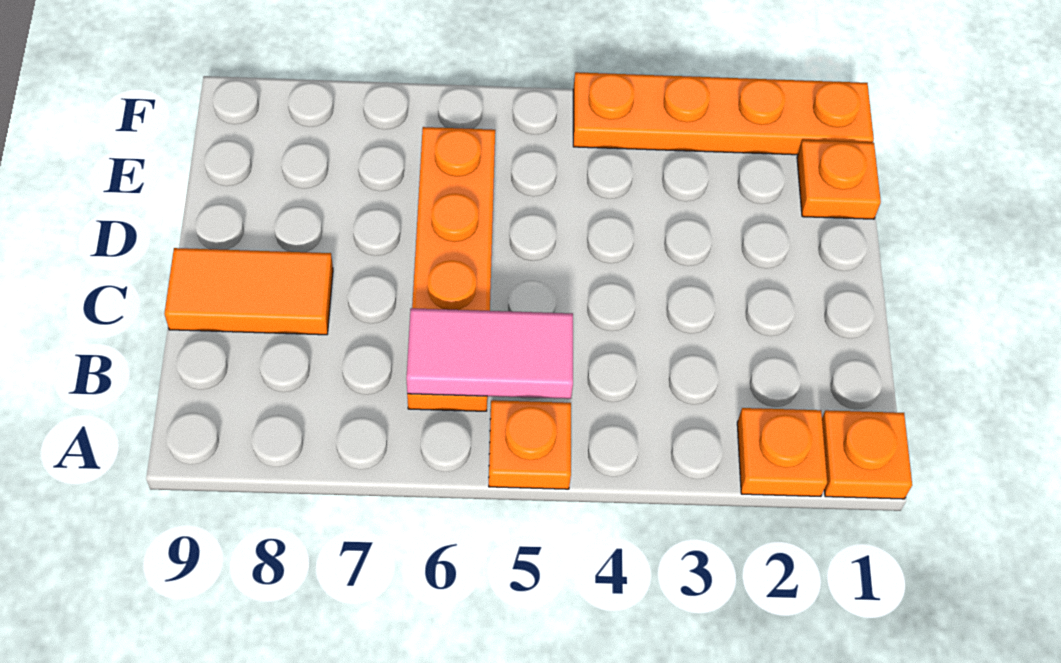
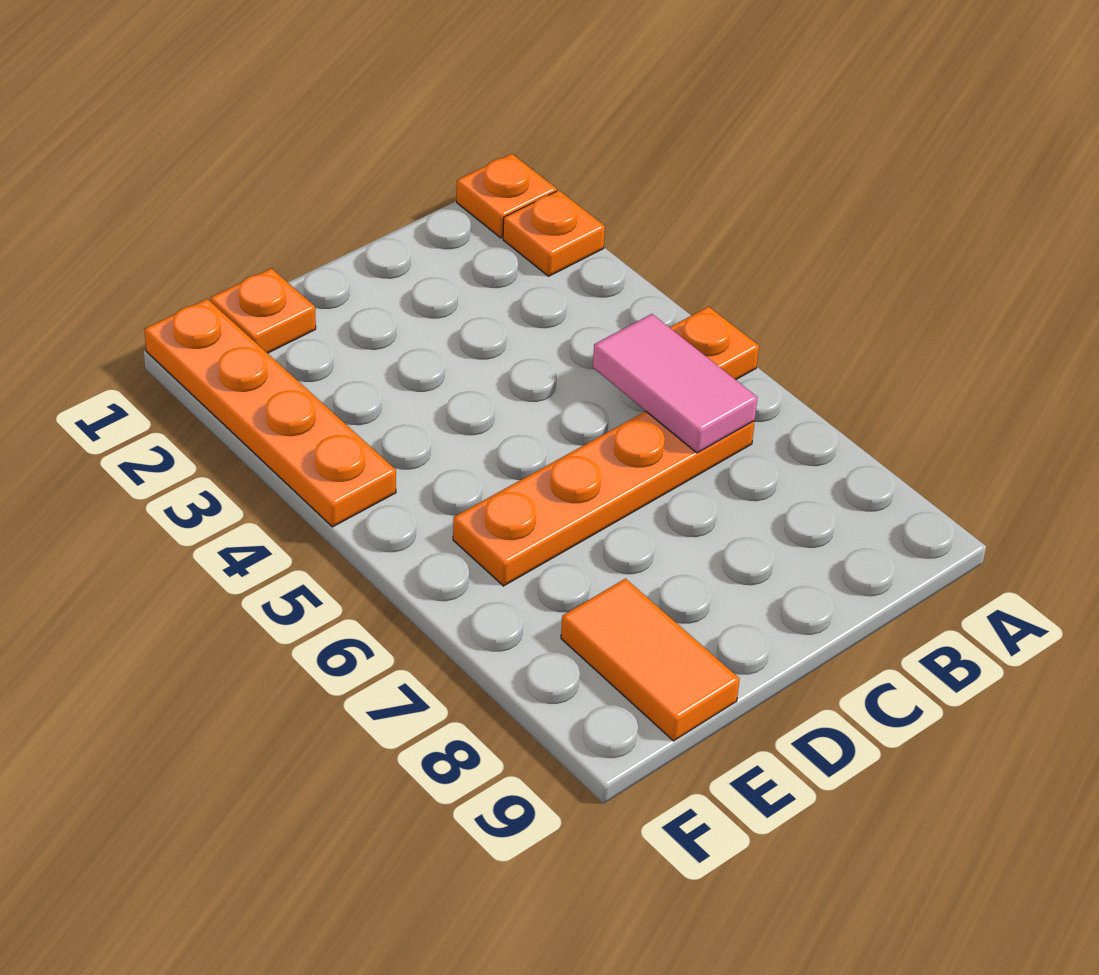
orange tile C8:C9 level 1 -> orange tile E8:E9 level 1

